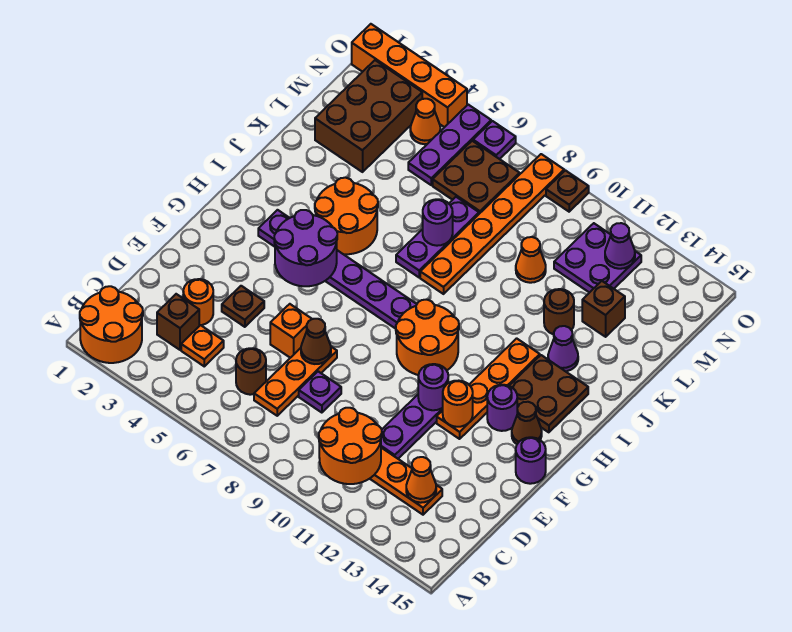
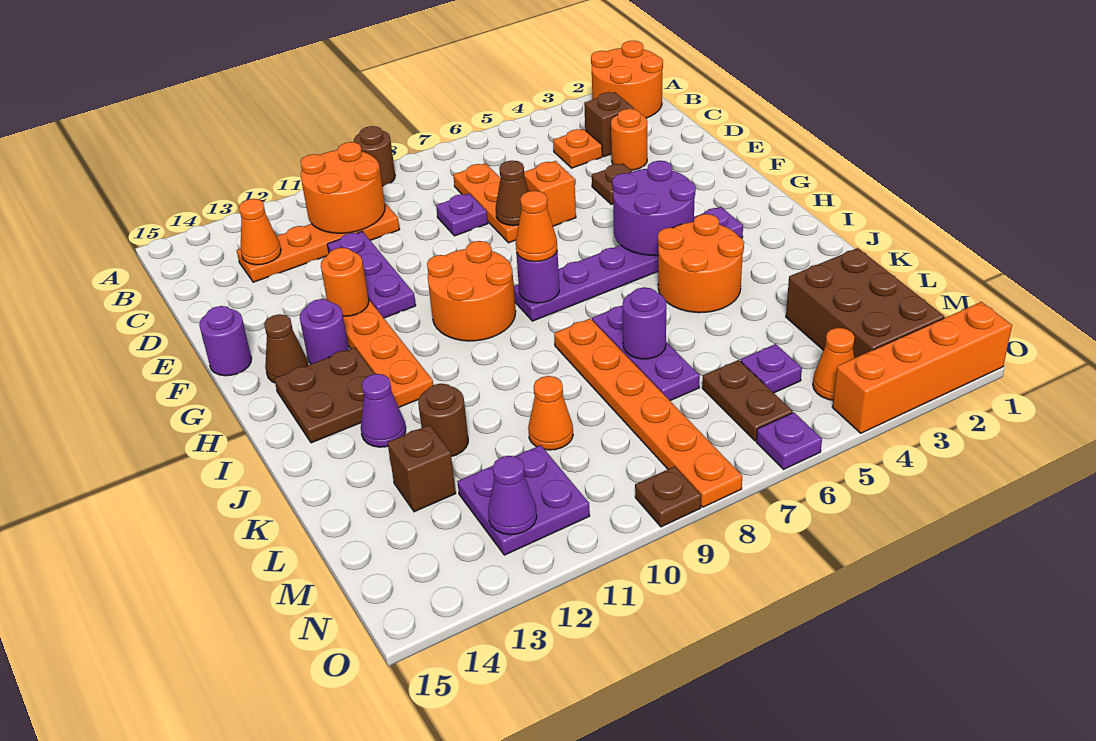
brown round brick C6 level 1 -> brown round brick A9 level 1
purple round brick F11 level 2 -> purple round brick H8 level 2
none -> orange cone H8 level 3
purple plate M5:O5 level 1 -> purple plate M5 level 1
brown plate M6:N7 level 1 -> brown plate M6:N6 level 1

